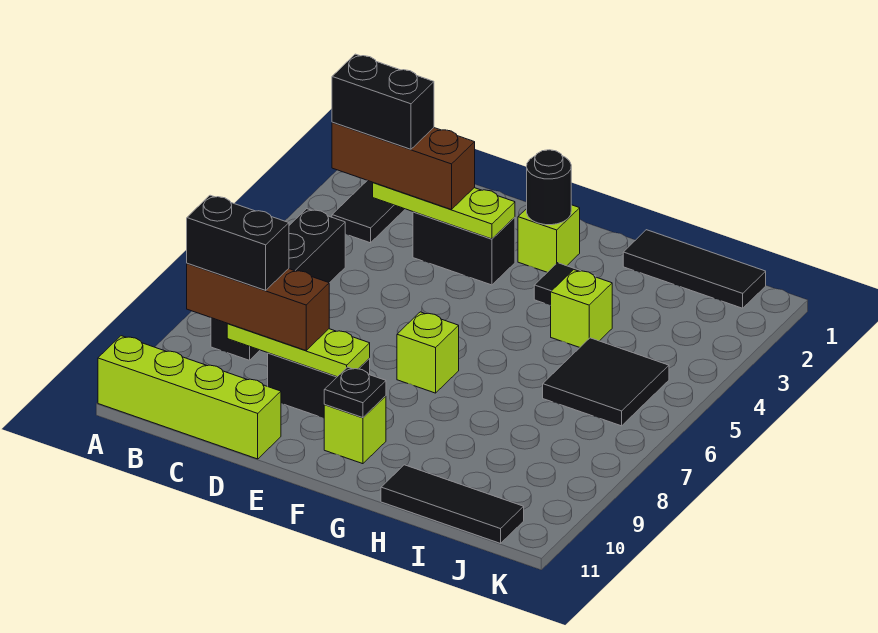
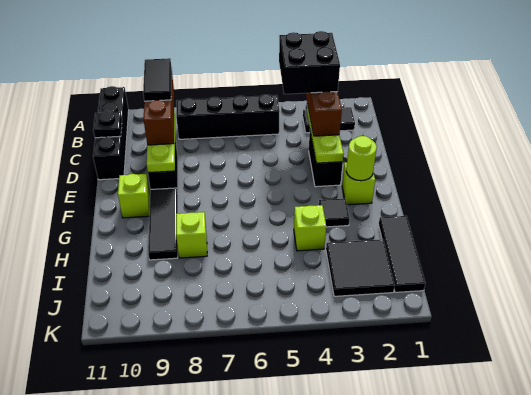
lime brick A11:D11 level 1 -> black brick A11:D11 level 1
black brick B3:C3 level 4 -> black brick B3:C4 level 4
black brick B9:C9 level 4 -> black tile B9:C9 level 4
black round brick F2 level 2 -> lime round brick F2 level 2
lime brick F7 level 1 -> lime brick H8 level 1
black plate F10 level 2 -> black plate C11 level 2
black tile H11:J11 level 1 -> black tile F9:H9 level 1
black tile I5:J6 level 1 -> black tile I2:J3 level 1

